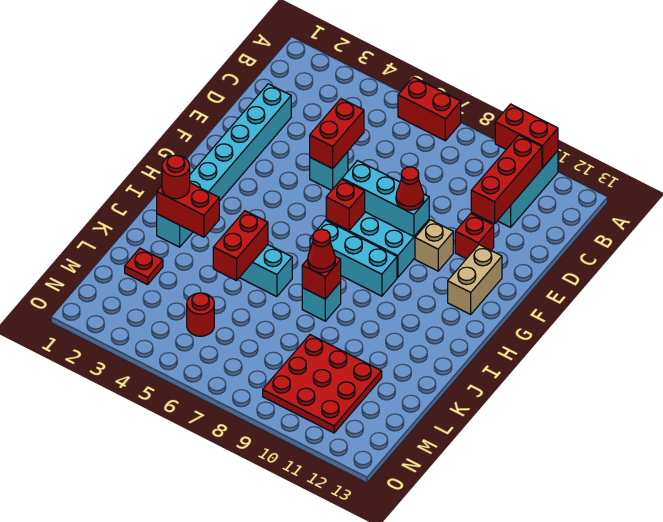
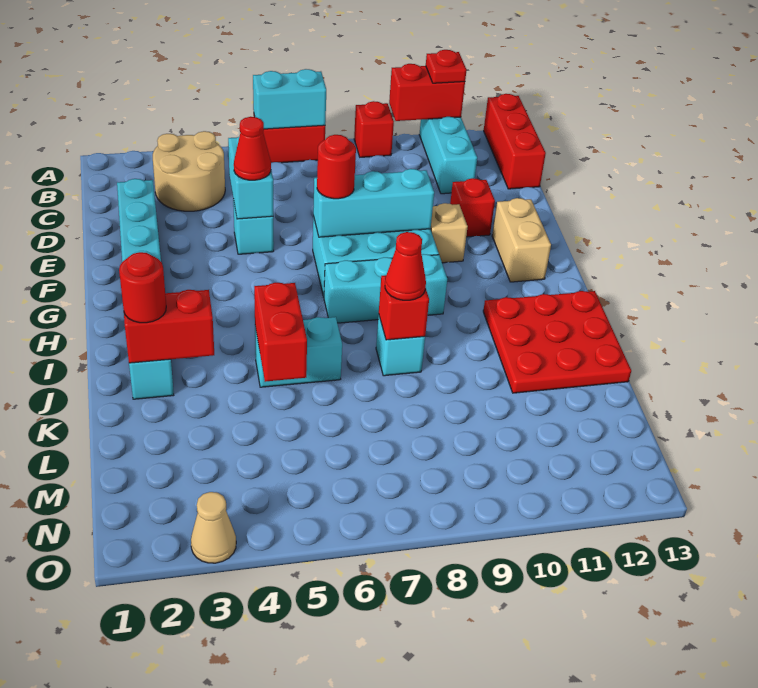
none -> cyan brick A6:A7 level 2
none -> tan round brick B3:C4 level 1
red brick B11:D11 level 2 -> red brick A13:C13 level 1
red brick D5:E5 level 2 -> cyan brick D5:E5 level 2
red cone F9 level 3 -> red cone E5 level 3
red brick G7 level 2 -> red brick A9 level 1
red plate L2 level 1 -> red plate A11 level 3
red plate L9:N11 level 1 -> red plate I11:K13 level 1
red round brick M5 level 1 -> red round brick F7 level 3
none -> tan cone O3 level 1

